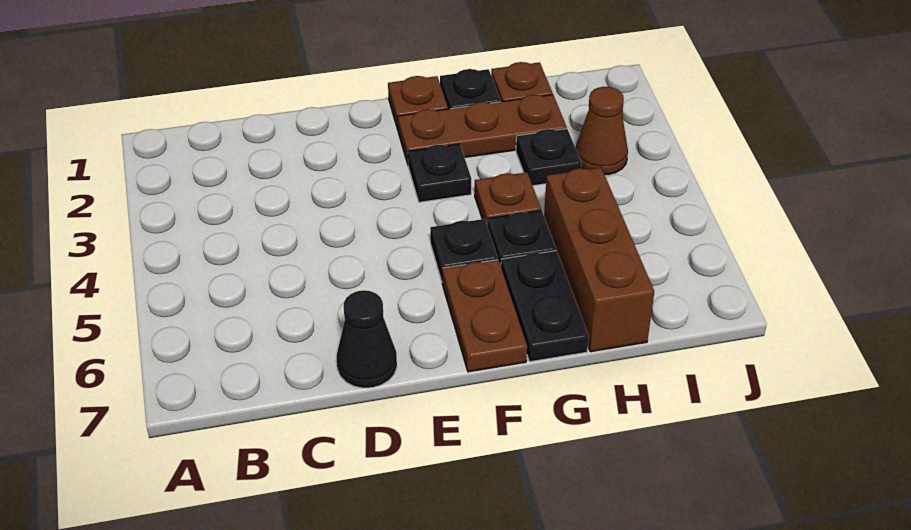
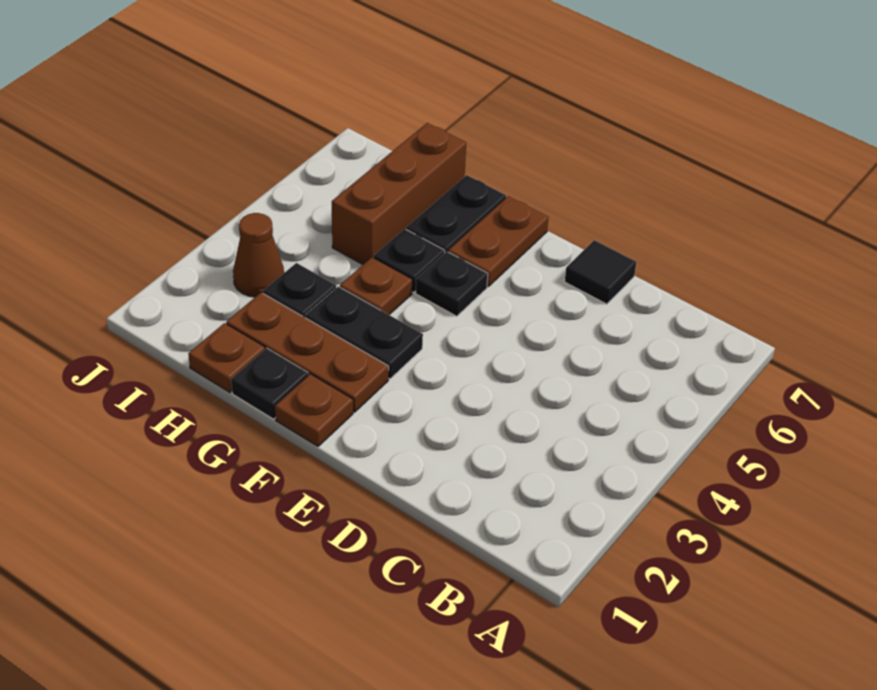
black cone D7 level 1 -> black tile D7 level 1
black plate F3 level 1 -> black plate F3:G3 level 1

